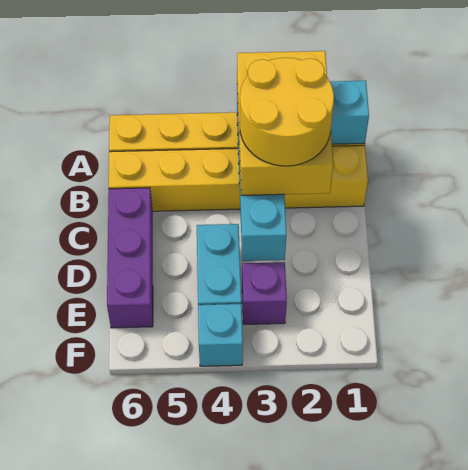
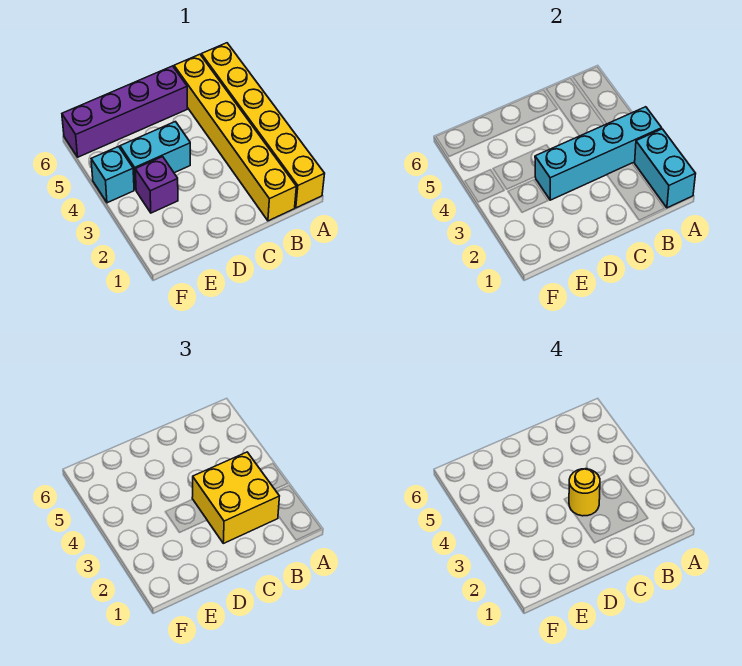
yellow brick A2:C3 level 3 -> yellow brick B2:C3 level 3
yellow round brick B2:C3 level 4 -> yellow round brick C3 level 4
purple brick C6:E6 level 1 -> purple brick C6:F6 level 1

